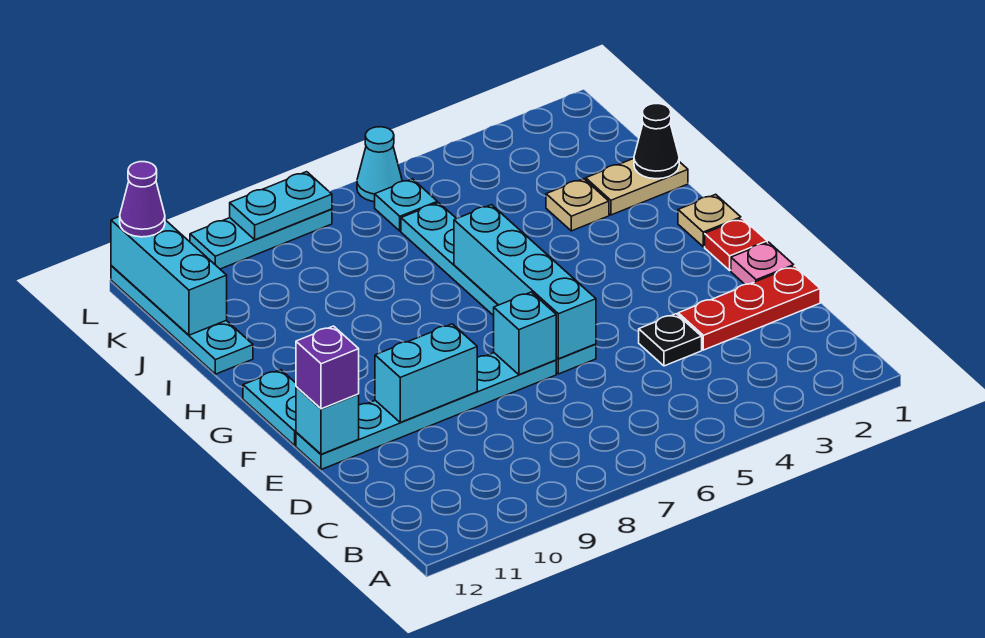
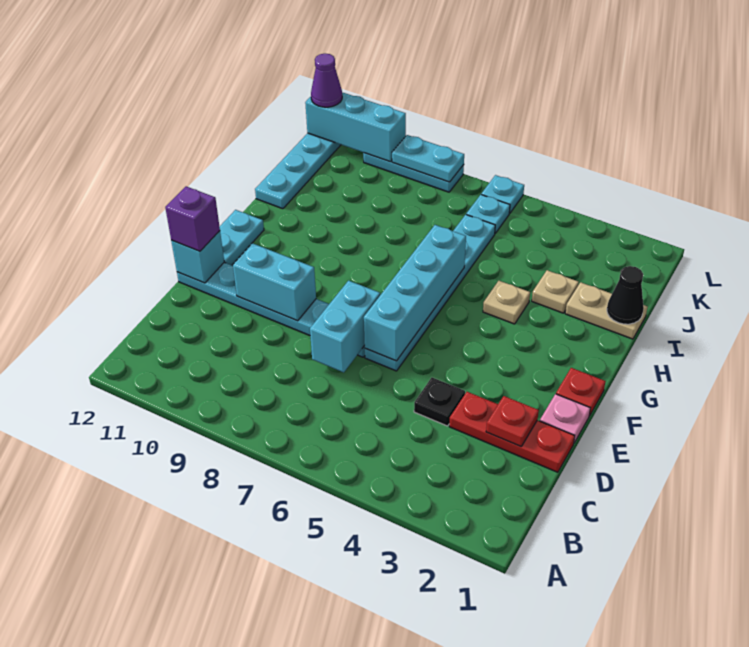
none -> red plate D2 level 2
cyan brick E7 level 2 -> cyan brick D7:E7 level 2
tan plate G1 level 1 -> tan plate H4 level 1
cyan brick J12:L12 level 2 -> cyan brick L10:L12 level 2
cyan cone L6 level 1 -> cyan plate L6 level 1

